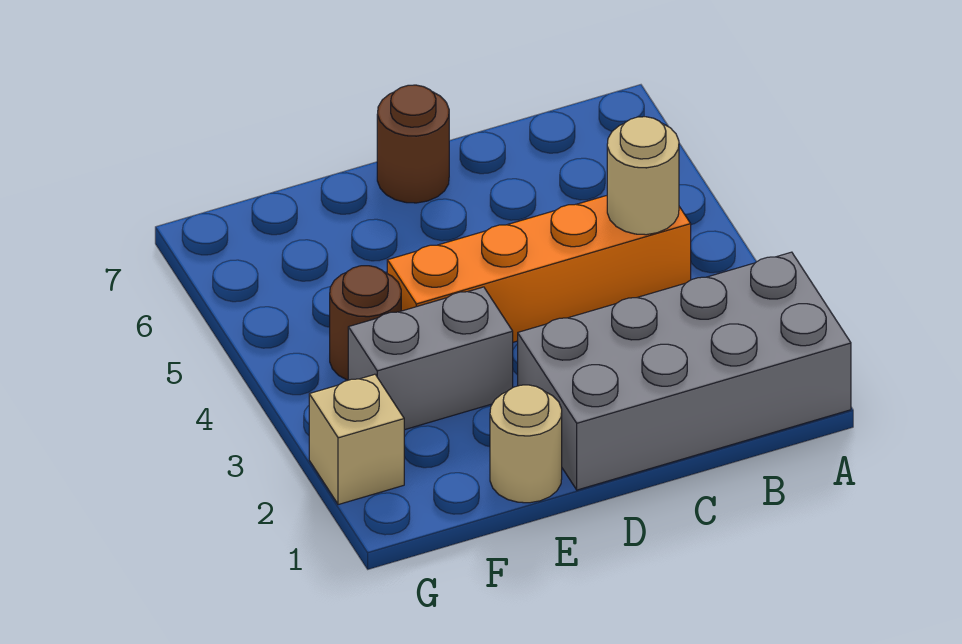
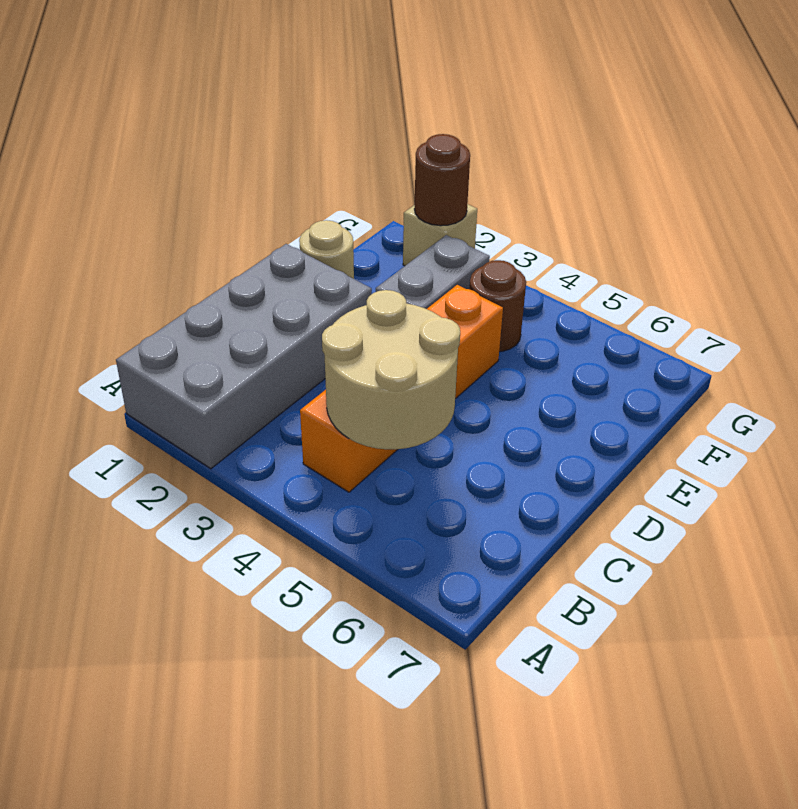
tan round brick B4 level 2 -> tan round brick B4:C5 level 2
brown round brick D7 level 1 -> brown round brick G2 level 2

